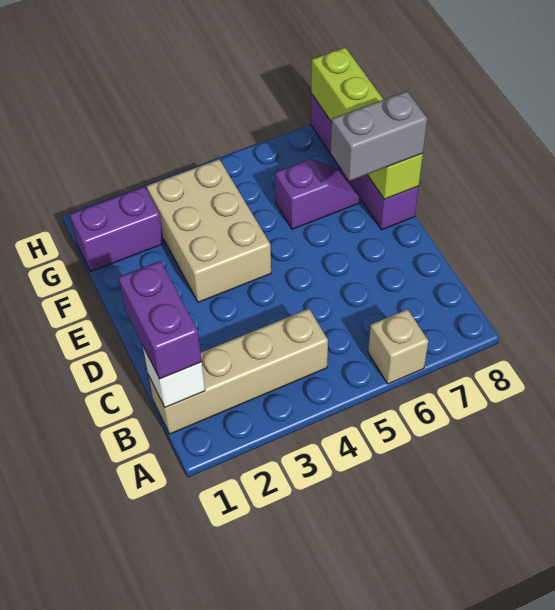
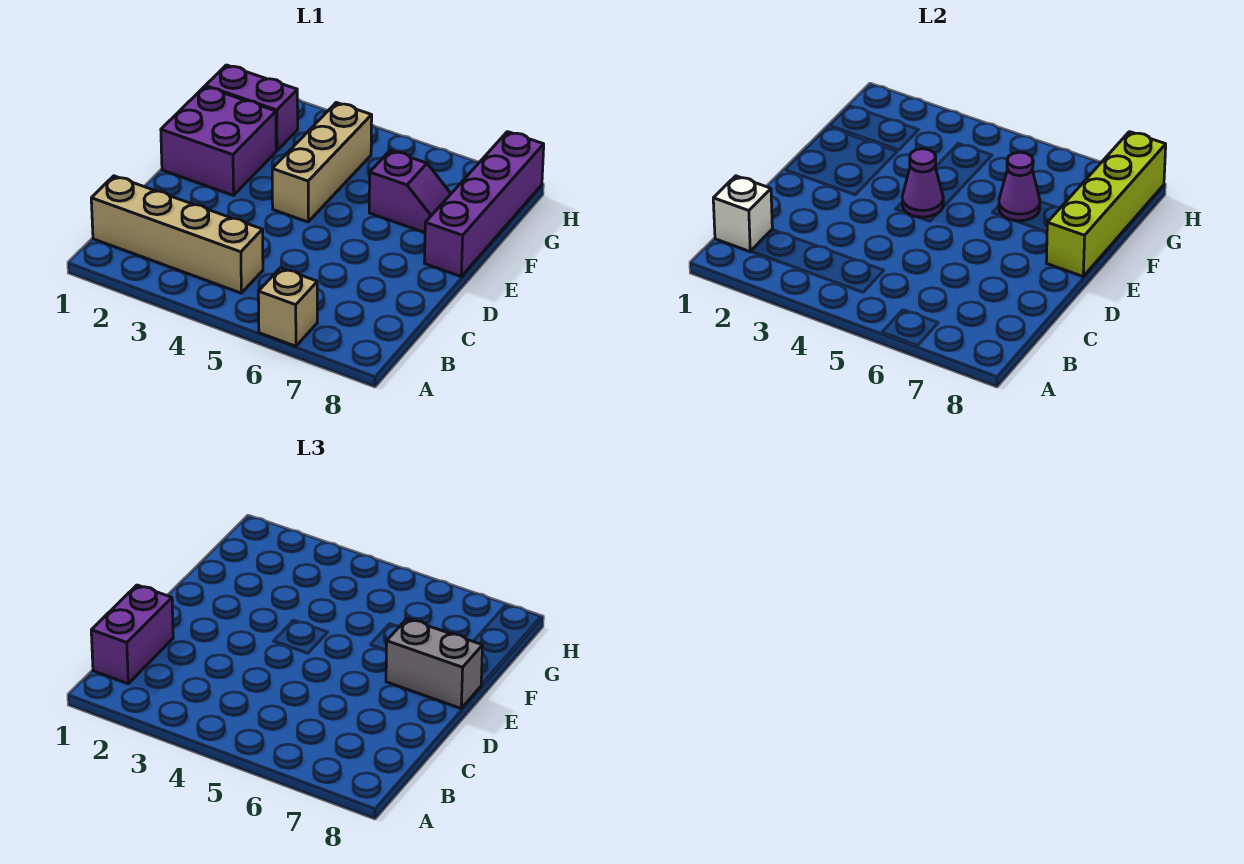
none -> purple brick E1:F2 level 1
tan brick E3:G4 level 1 -> tan brick E4:G4 level 1
none -> purple cone E4 level 2
none -> purple cone F6 level 2

